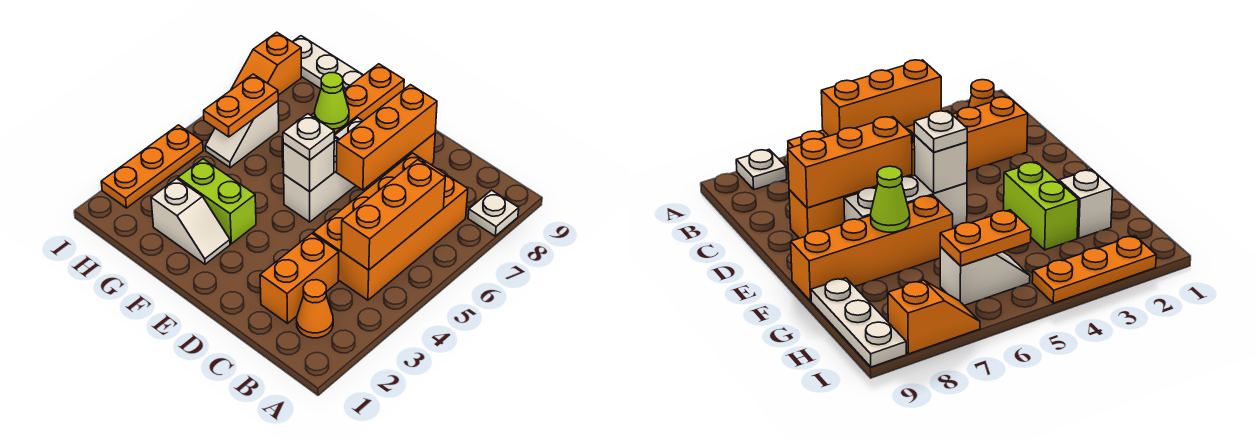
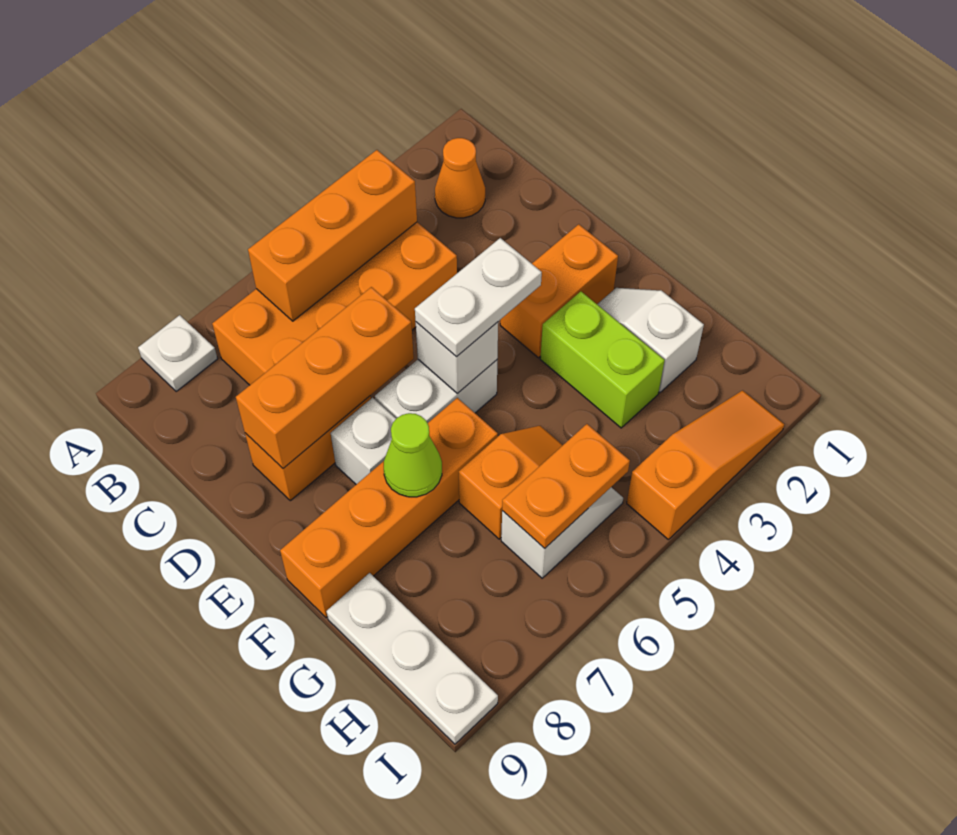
orange brick C2:C3 level 1 -> orange brick E2:E3 level 1
white plate E5 level 3 -> white plate E4:E5 level 3
orange plate I2:I4 level 1 -> orange slope I2:I4 level 1 top 4
orange slope I7:I8 level 1 top 8 -> orange slope G5:G6 level 1 top 6

